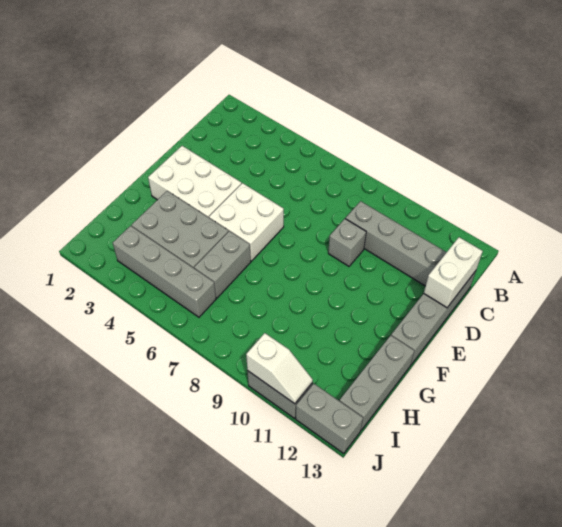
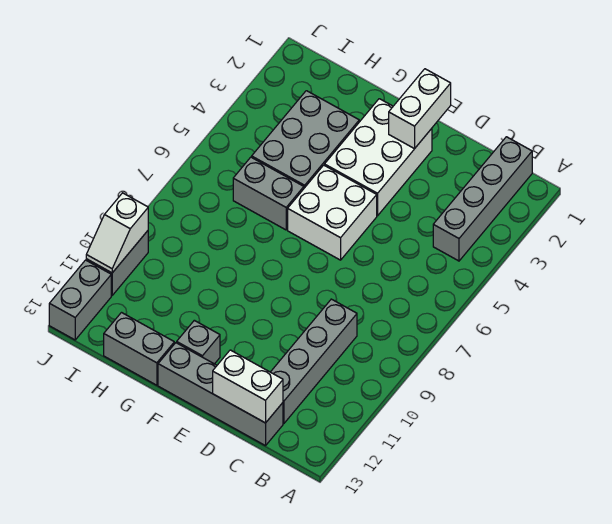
grey brick D9 level 1 -> grey brick F12 level 1
none -> white brick E1:E2 level 2
grey brick G13:I13 level 1 -> grey brick G13:H13 level 1
grey brick I3:I6 level 1 -> grey brick B1:B4 level 1

